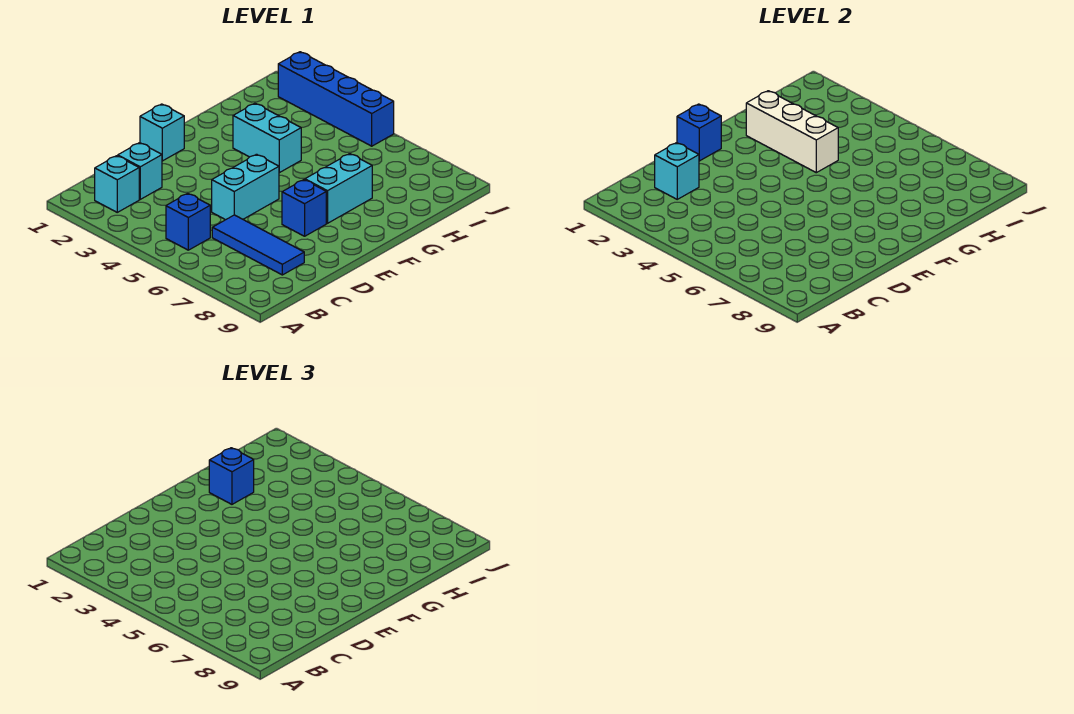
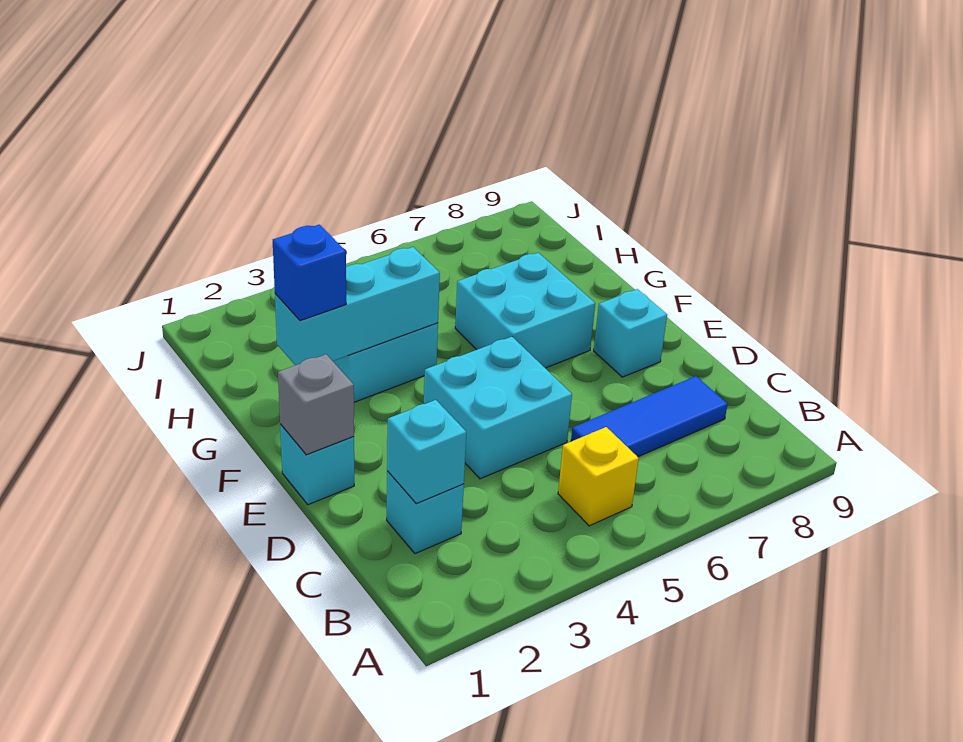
cyan brick B2 level 1 -> cyan brick E8 level 1
blue brick B5 level 1 -> yellow brick B5 level 1
cyan brick D5:E5 level 1 -> cyan brick D4:E5 level 1
blue brick E1 level 2 -> grey brick E1 level 2
blue brick E7 level 1 -> none
cyan brick F7:G7 level 1 -> cyan brick F6:G7 level 1
white brick G2:G4 level 2 -> cyan brick G2:G4 level 2
blue brick J2:J5 level 1 -> none

